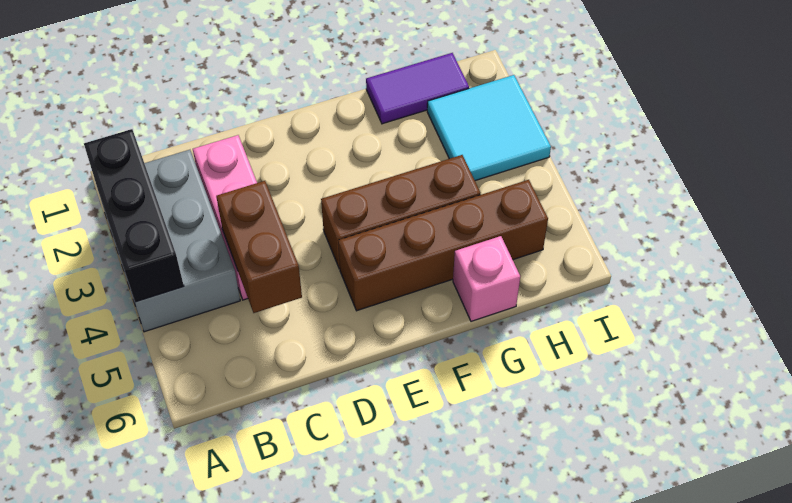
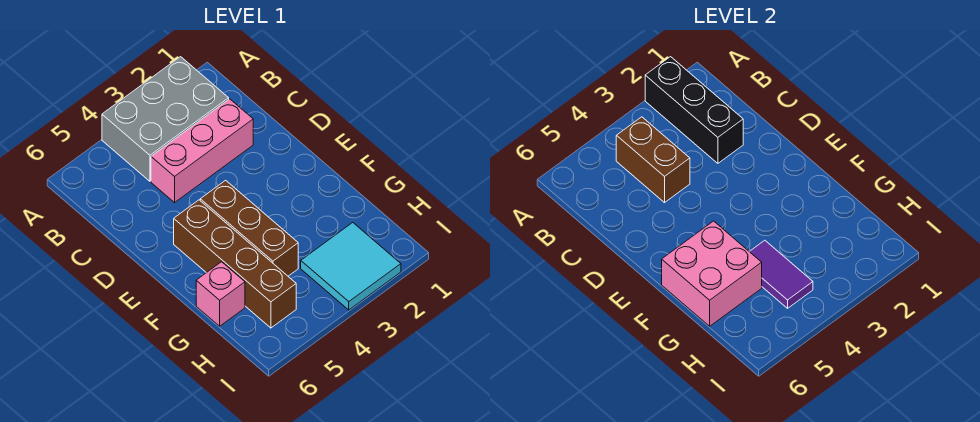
black brick A2:A4 level 2 -> black brick A2:C2 level 2
brown brick C4:C5 level 2 -> brown brick B4:C4 level 2
none -> pink brick F5:G6 level 2
purple tile G1:H1 level 1 -> purple tile G4:H4 level 2

